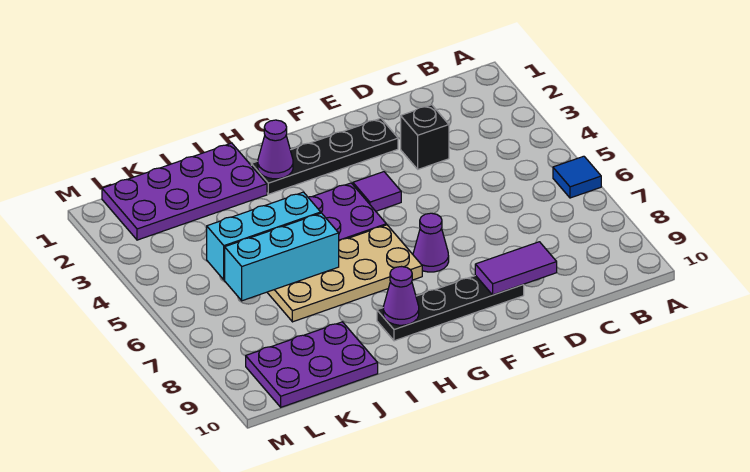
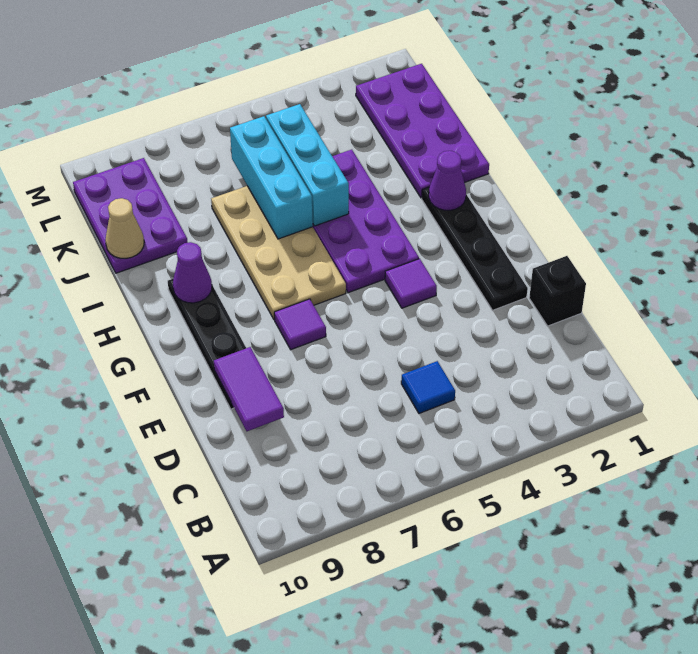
blue tile A6 level 1 -> blue tile C5 level 1
black brick D3 level 1 -> black brick D1 level 1
purple cone F7 level 1 -> purple tile F7 level 1
none -> tan cone J10 level 2

